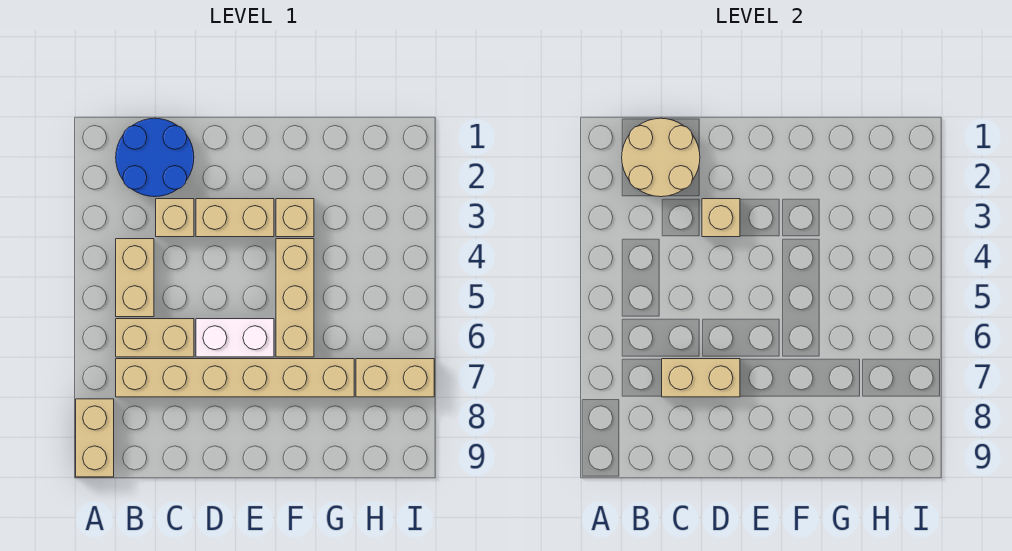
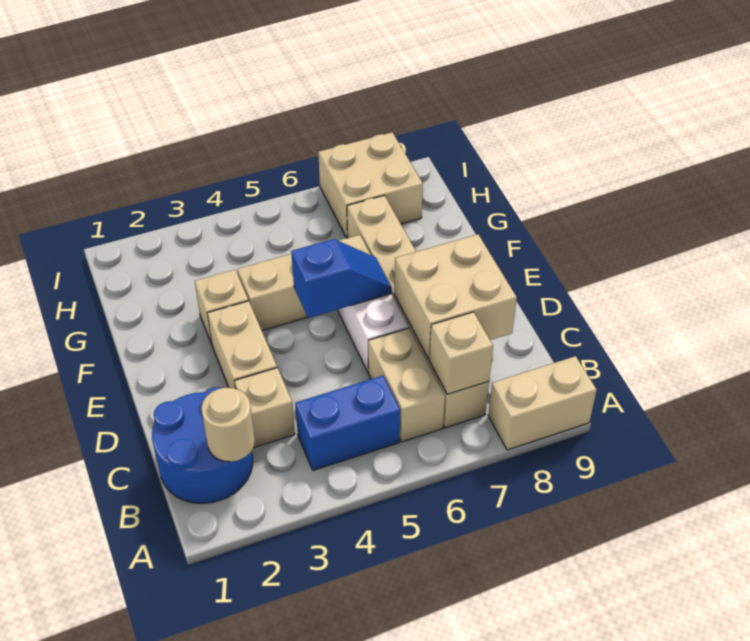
tan round brick B1:C2 level 2 -> tan round brick B2 level 2
tan brick B4:B5 level 1 -> blue brick B4:B5 level 1
tan brick C7:D7 level 2 -> tan brick C7:D8 level 2
tan brick D3 level 2 -> tan brick B7 level 2
none -> blue slope E5:E6 level 2 top 5
tan brick H7:I7 level 1 -> tan brick H7:I8 level 1

